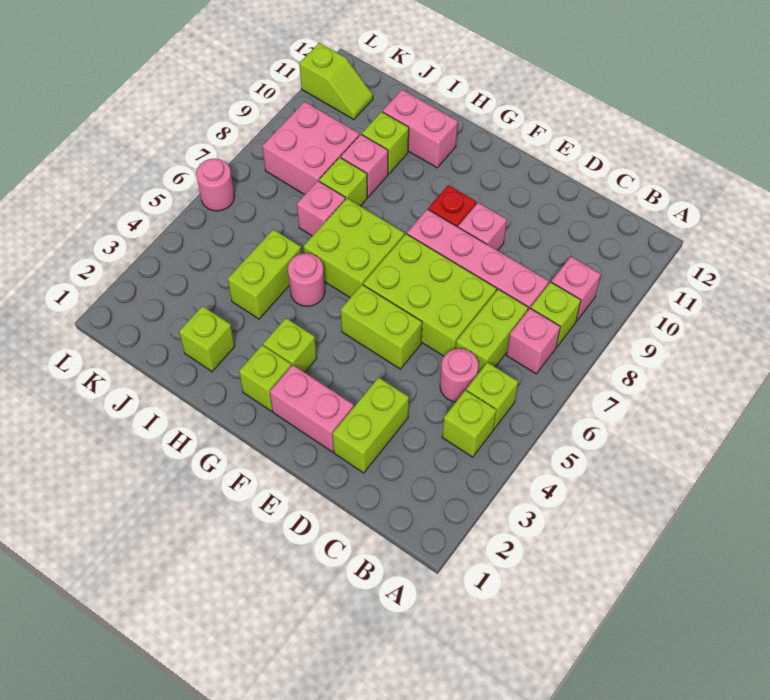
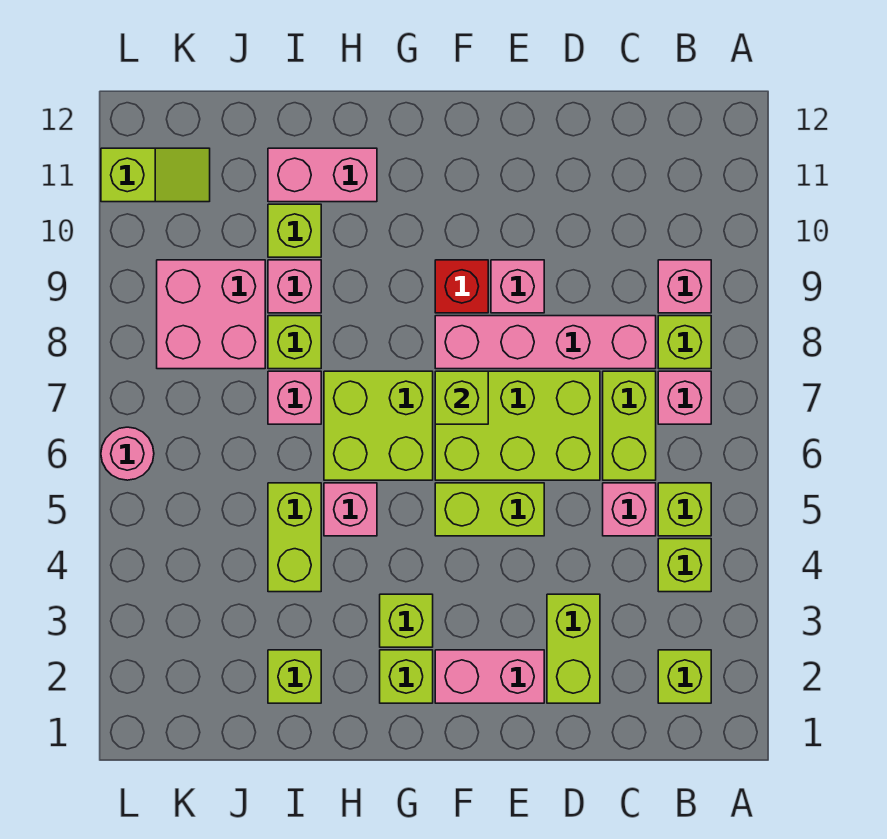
none -> lime brick B2 level 1
pink round brick C5 level 1 -> pink brick C5 level 1
none -> lime brick F7 level 2
pink round brick H5 level 1 -> pink brick H5 level 1

